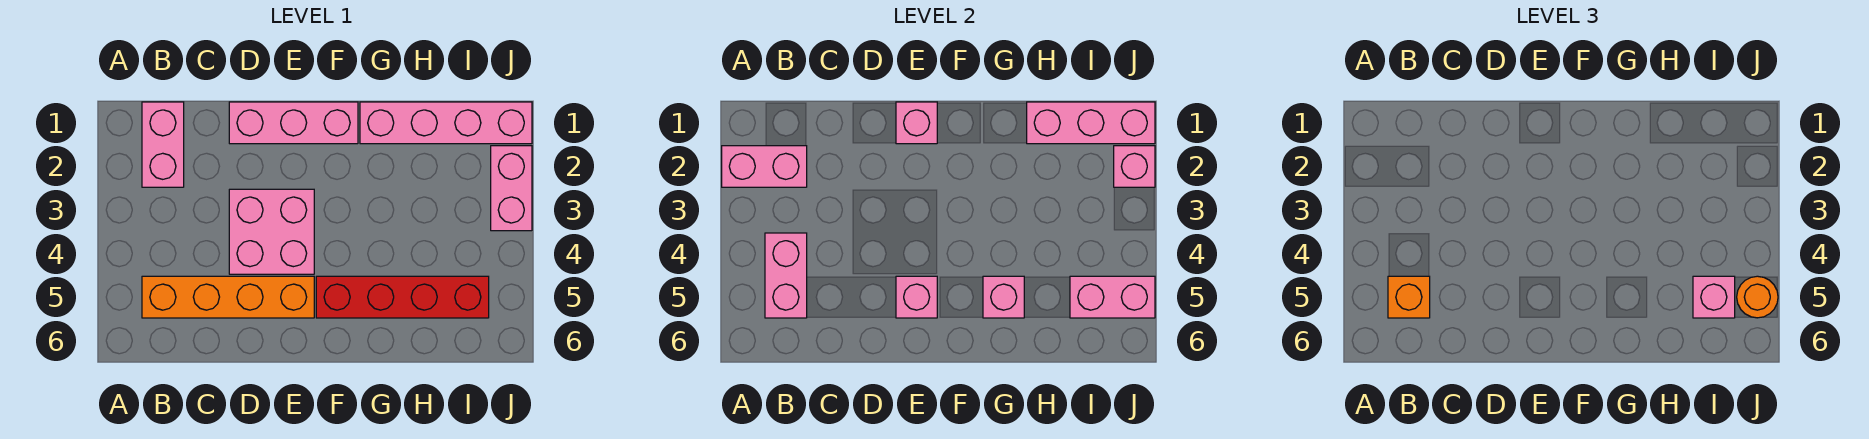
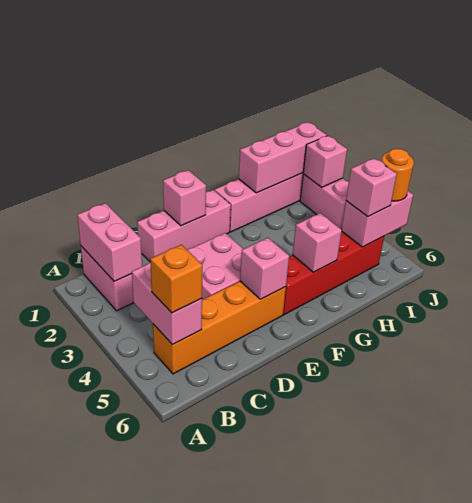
pink brick A2:B2 level 2 -> pink brick B1:B2 level 2

